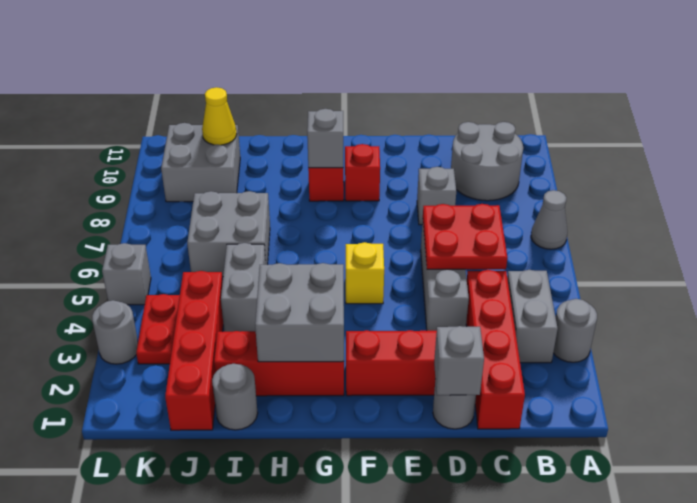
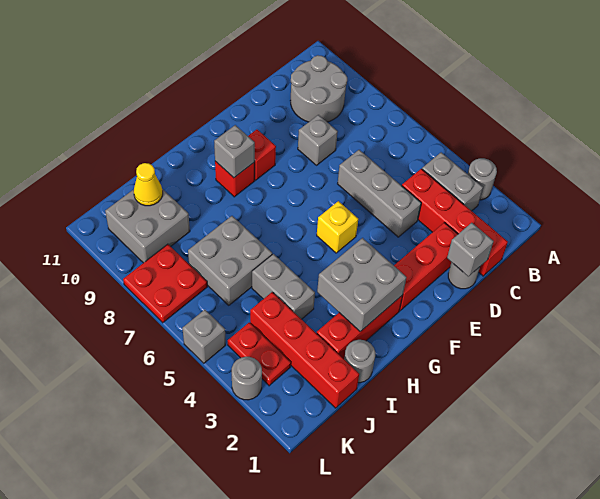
grey cone A7 level 1 -> none
red plate C5:D6 level 2 -> red plate K7:L8 level 1

